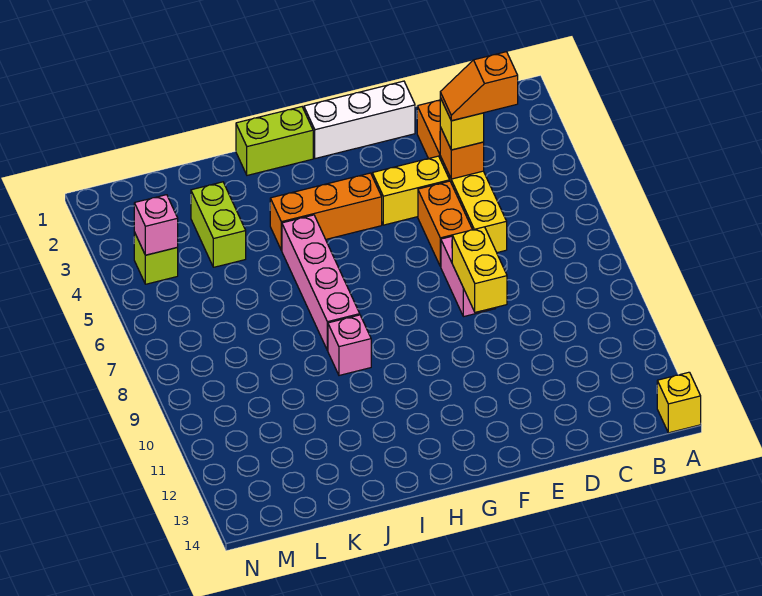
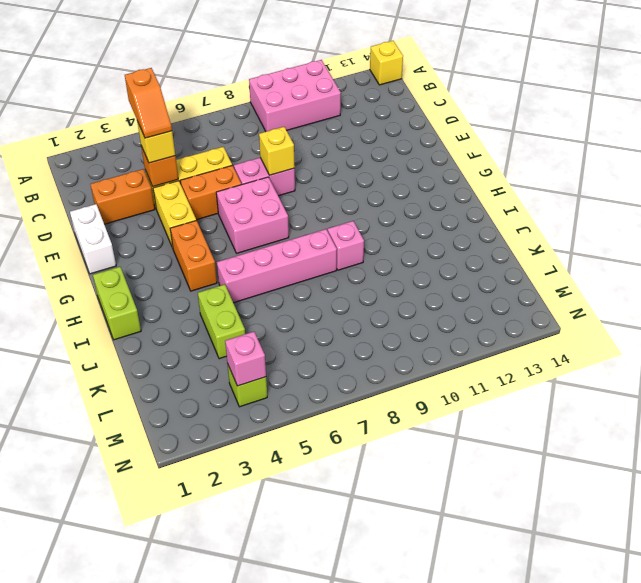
none -> pink brick A9:B11 level 1
white brick E1:G1 level 1 -> white brick E1:F1 level 1
yellow brick E8:E9 level 2 -> yellow brick E8 level 2
none -> pink brick F6:G7 level 1
orange brick G4:I4 level 1 -> orange brick G4:H4 level 1
lime brick K3:K4 level 1 -> lime brick J4:K4 level 1

